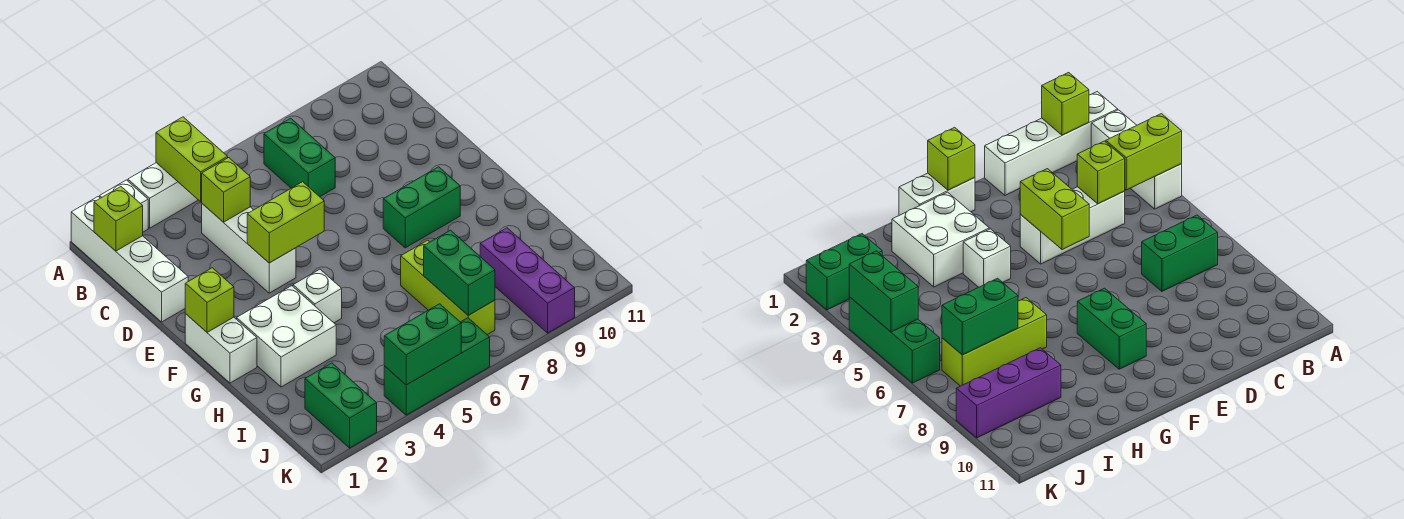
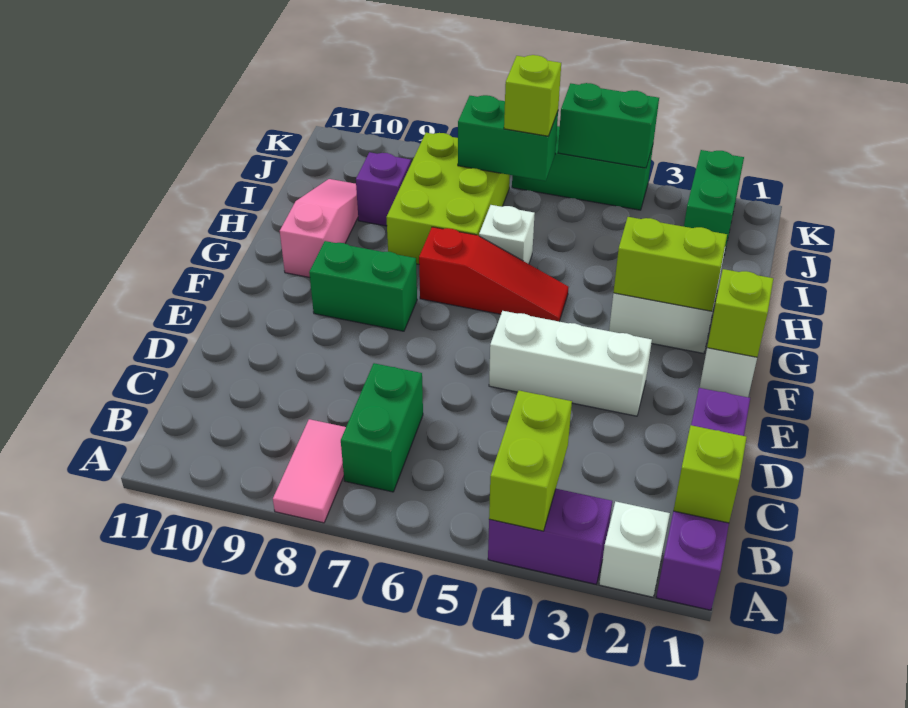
white brick A1:D1 level 1 -> purple brick A1:D1 level 1
white brick A3:A4 level 1 -> purple brick A3:A4 level 1
none -> pink tile A8:B8 level 1
white brick C4:E4 level 1 -> white brick E3:E5 level 1
lime brick C4 level 2 -> lime brick J6 level 3
lime brick E4:E5 level 2 -> lime brick G2:G3 level 2
white brick G4 level 1 -> white brick H6 level 1
none -> red slope G5:G7 level 1 top 7
none -> pink slope G10:I10 level 1 top G
lime brick H7:J7 level 1 -> lime brick H7:J8 level 1
green brick I7:J7 level 2 -> green brick J6:J7 level 2
purple brick I9:K9 level 1 -> purple brick I9 level 1

